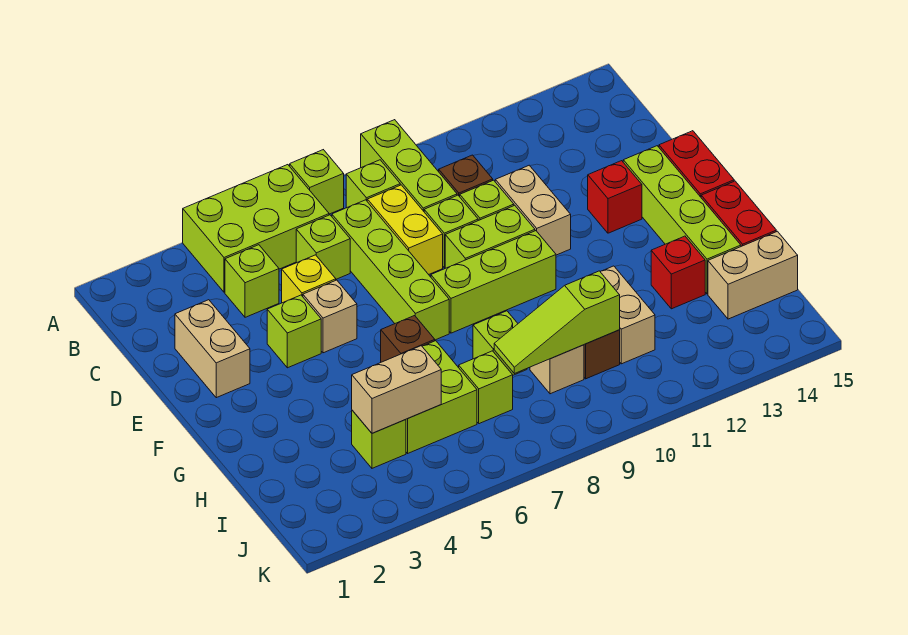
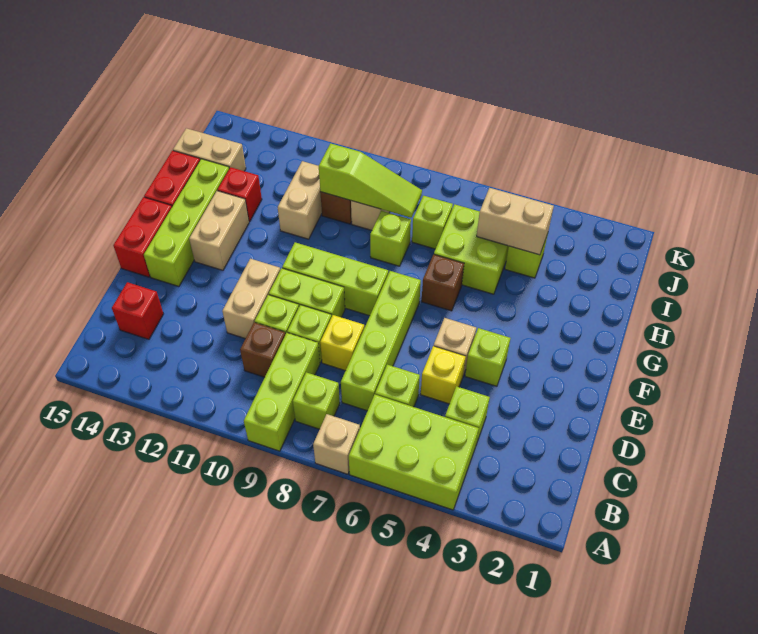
lime brick A7 level 1 -> tan brick A7 level 1
yellow brick C8:D8 level 1 -> yellow brick D8 level 1
tan brick D2:E2 level 1 -> tan brick F13:G13 level 1
red brick E13 level 1 -> red brick C14 level 1

